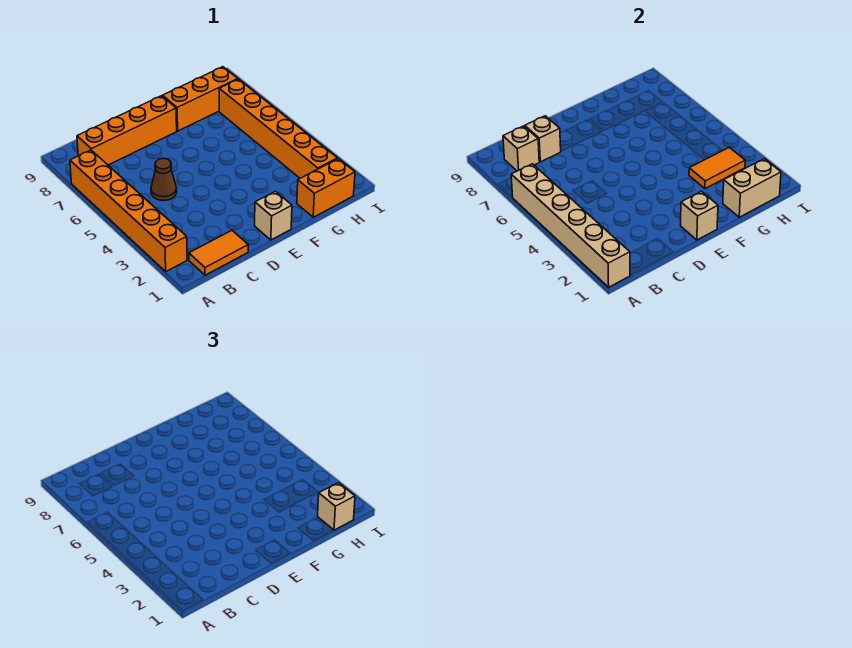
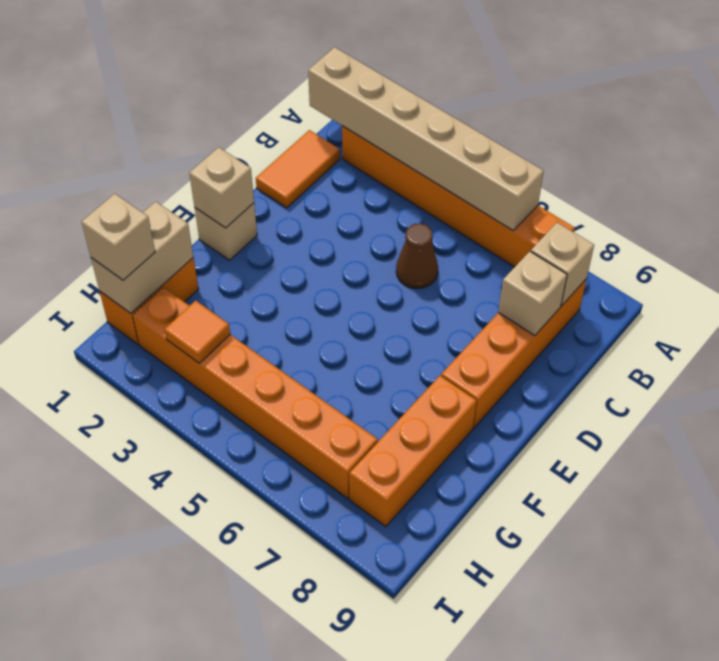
orange tile G3:H3 level 2 -> orange tile H3 level 2

